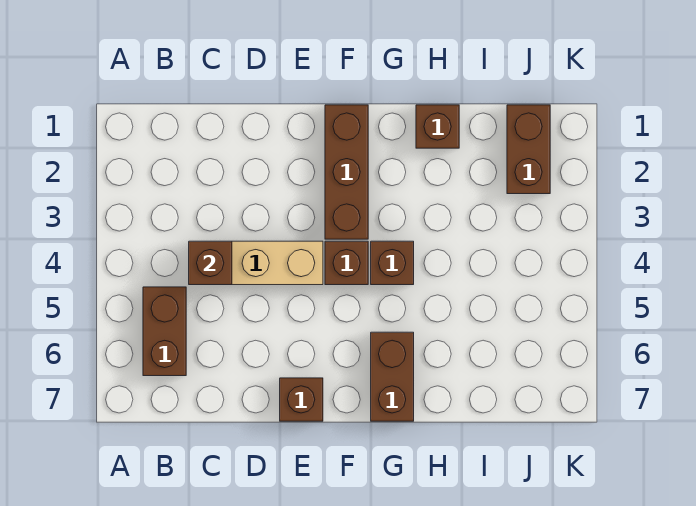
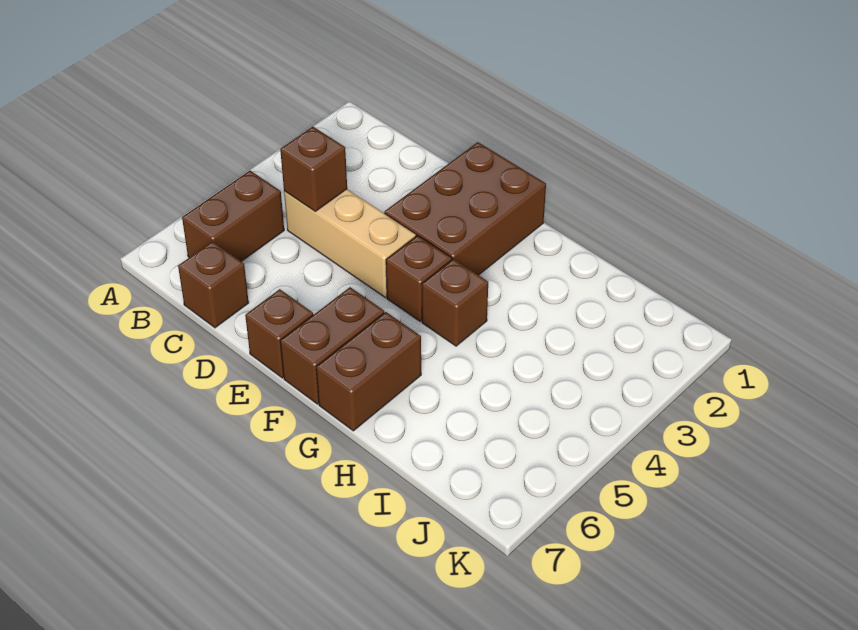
brown brick F1:F3 level 1 -> brown brick E1:F3 level 1
brown brick H1 level 1 -> brown brick C7 level 1
brown brick J1:J2 level 1 -> brown brick F6:F7 level 1

